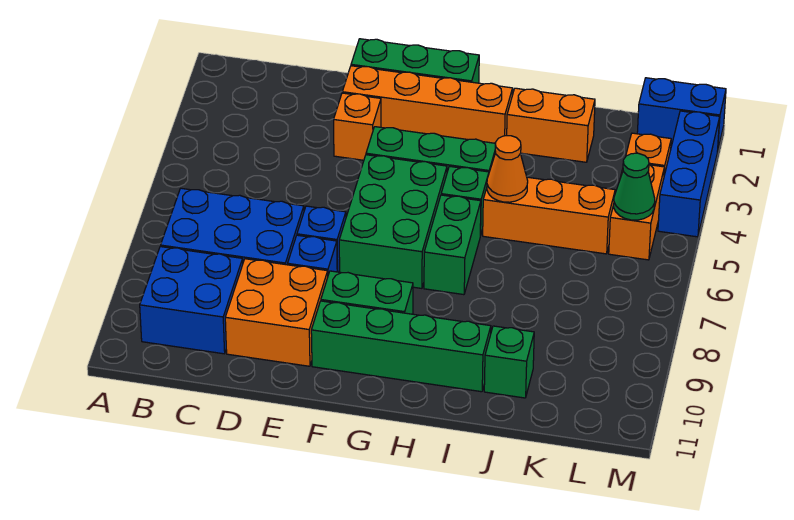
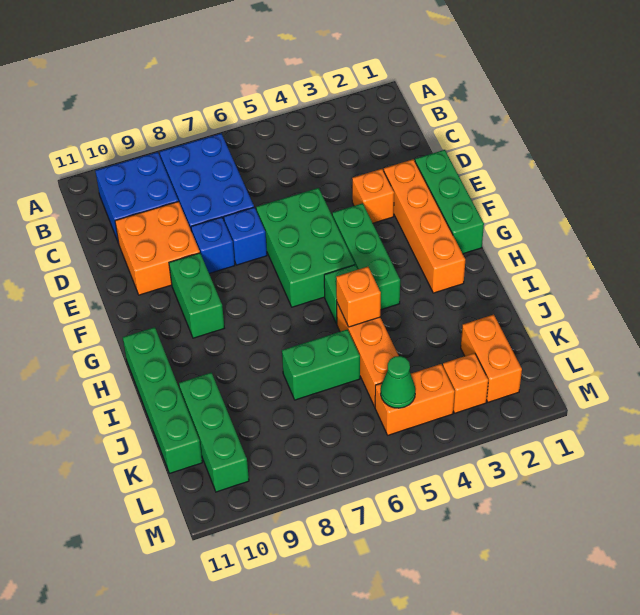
green brick F5:G7 level 1 -> green brick E5:G6 level 1
green brick F10:I10 level 1 -> green brick H11:K11 level 1
green brick H6:H7 level 1 -> green brick J6:J7 level 1
orange brick I2:J2 level 1 -> orange brick K2:L2 level 1
orange cone I5 level 2 -> orange brick I5 level 2
green brick J10 level 1 -> green brick J10:L10 level 1
blue brick L1:M1 level 1 -> none
blue brick M2:M4 level 1 -> none

